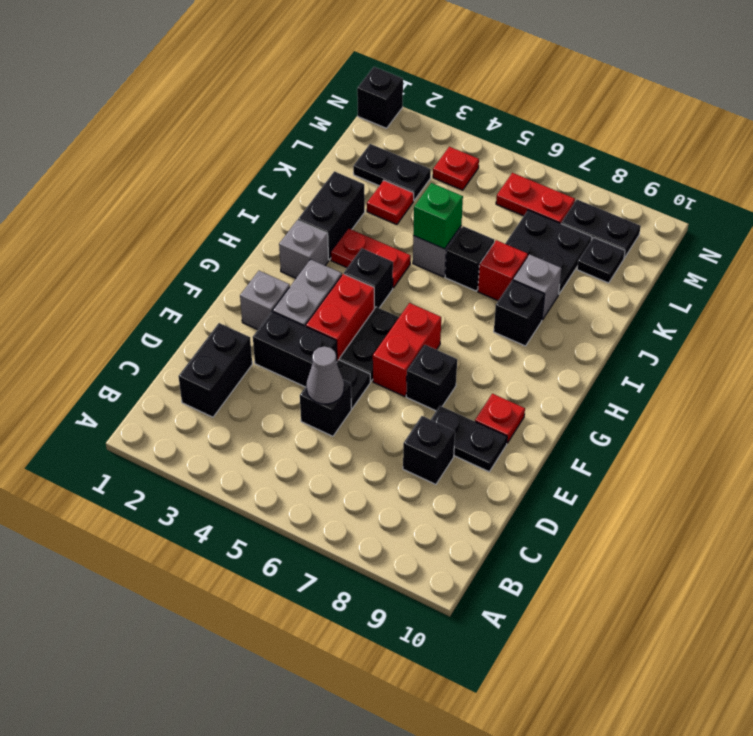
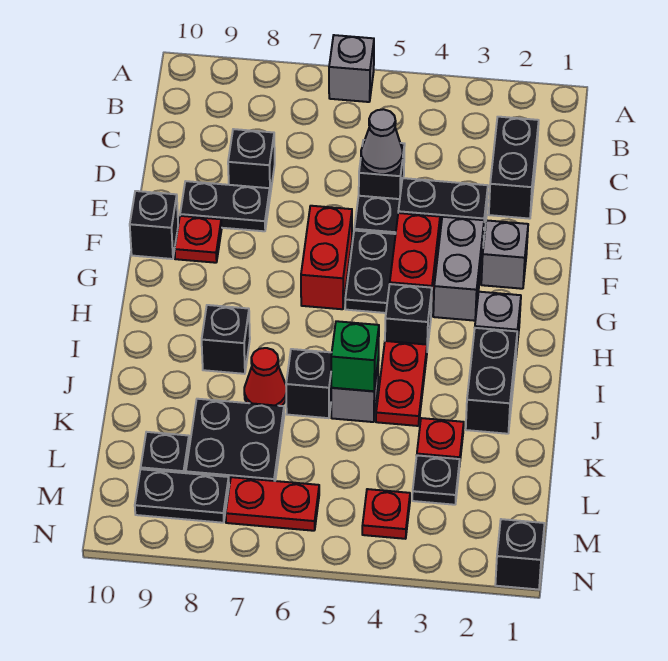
black brick F7 level 1 -> black brick F10 level 1
red plate I3:I4 level 1 -> red plate I4:J4 level 1
red brick J7 level 1 -> red cone J7 level 1
grey brick J8 level 1 -> grey brick A6 level 1
black plate L2:L3 level 1 -> black plate L3 level 1

